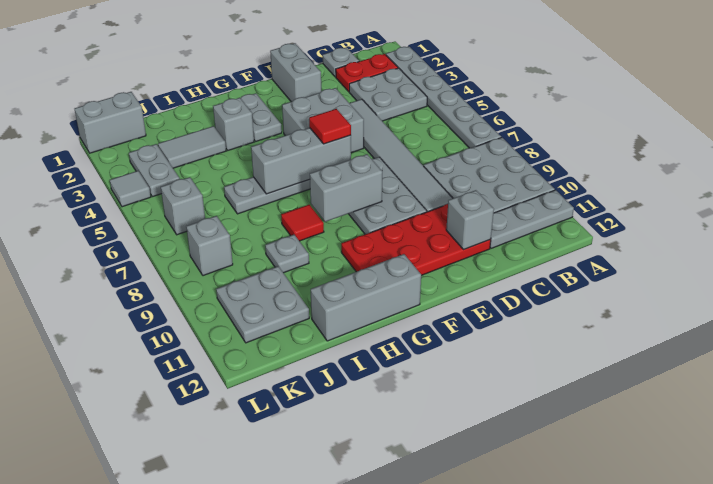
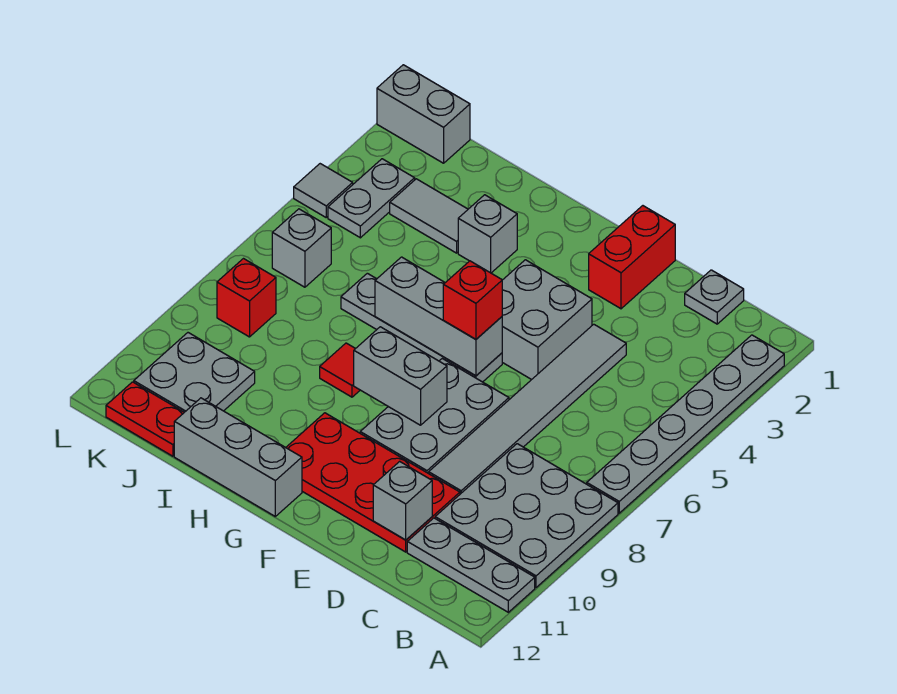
red plate B2:C2 level 1 -> red plate J12:K12 level 1
grey plate B3:C4 level 1 -> none
grey brick E1:E2 level 1 -> red brick E1:E2 level 1
red tile F6 level 3 -> red brick F6 level 3
grey plate G2:G3 level 1 -> none
grey plate I9 level 1 -> none
grey brick K8 level 1 -> red brick K8 level 1

